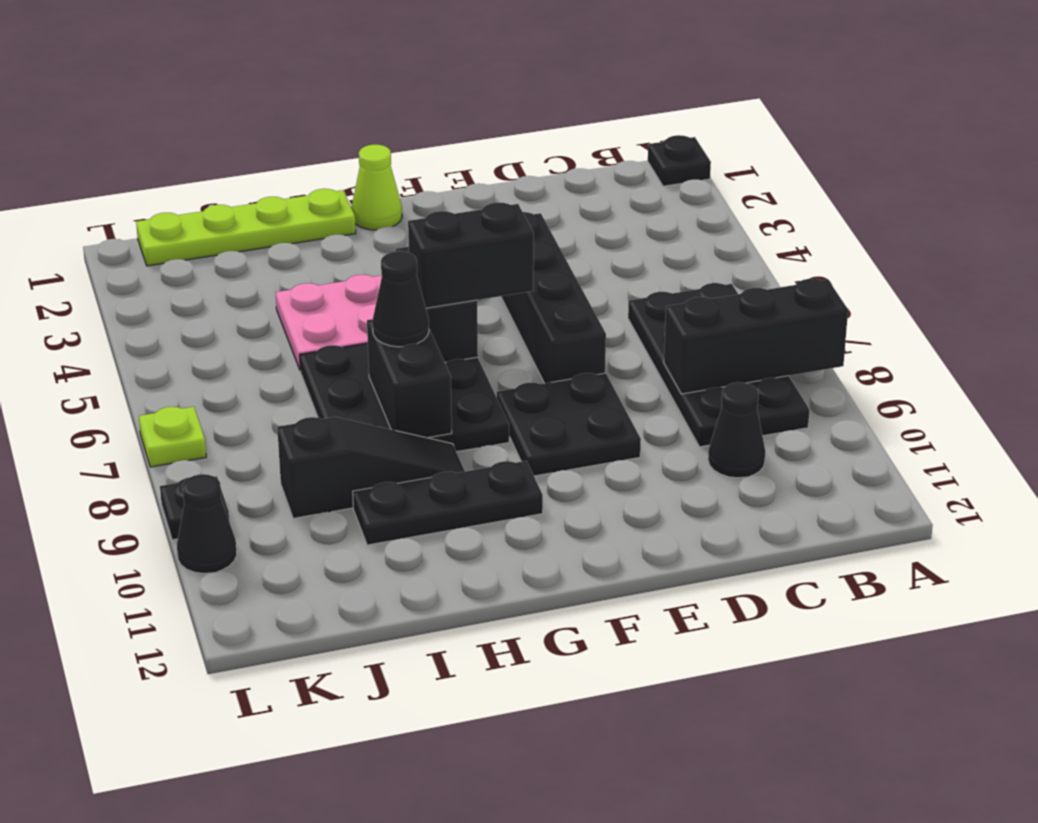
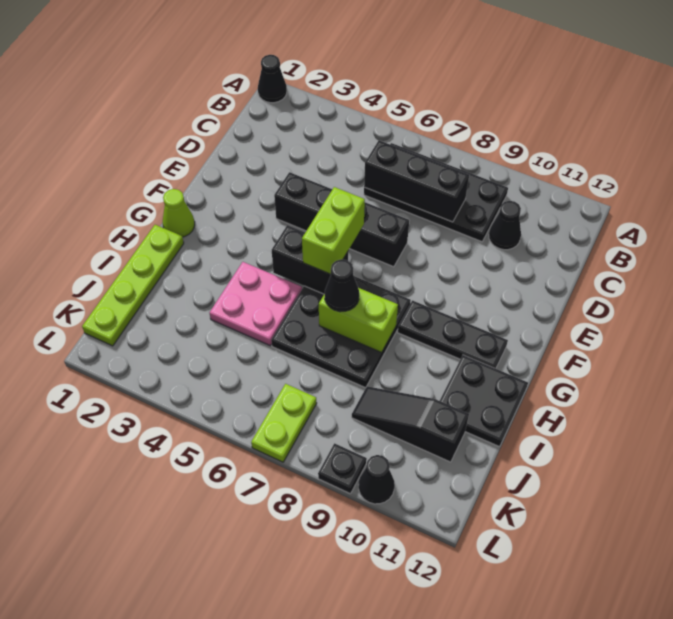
black plate A1 level 1 -> black cone A1 level 1
black brick A8:C8 level 2 -> black brick C6:C8 level 2
black plate E8:F9 level 1 -> black plate H11:I12 level 1
black brick F6:G6 level 3 -> lime brick F6:G6 level 3
black plate G10:I10 level 1 -> black plate G9:G11 level 1
black brick H7:H8 level 2 -> lime brick H7:H8 level 2
black slope H9:J9 level 1 top J -> black slope J9:J11 level 1 top 11
lime plate L7 level 1 -> lime plate K7:L7 level 1

